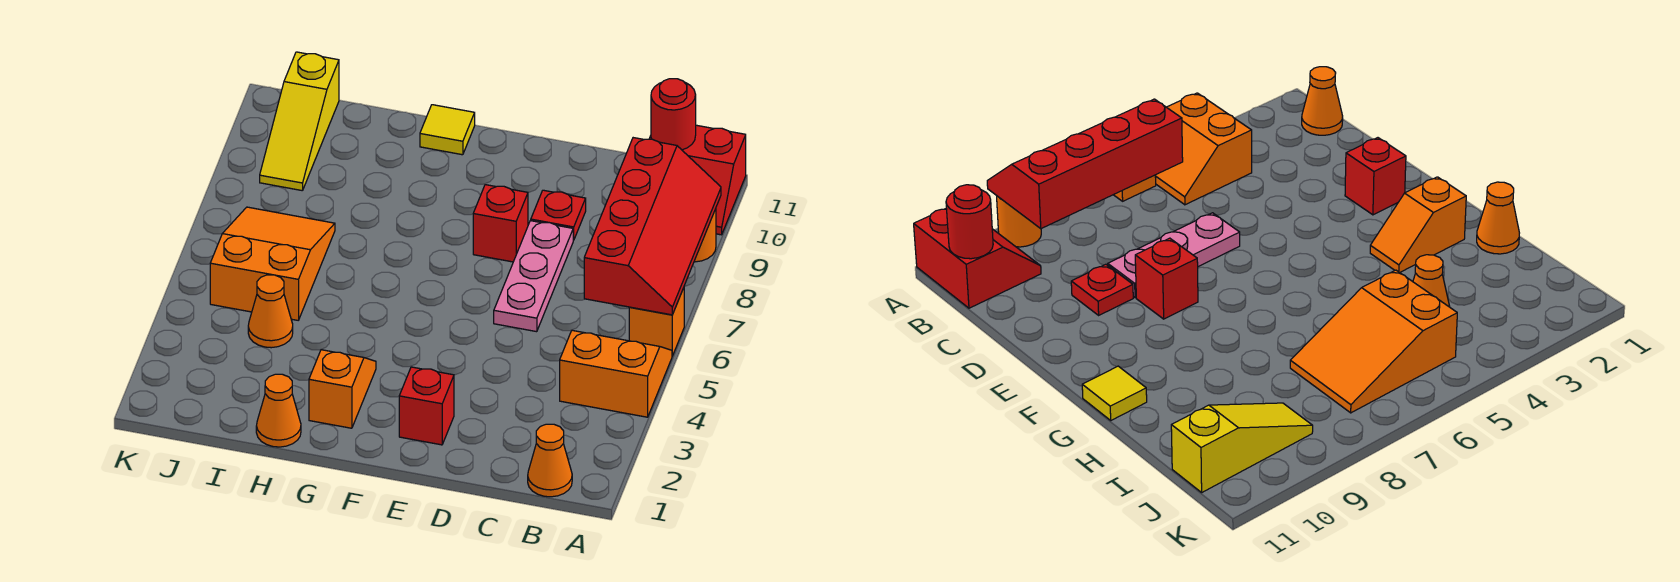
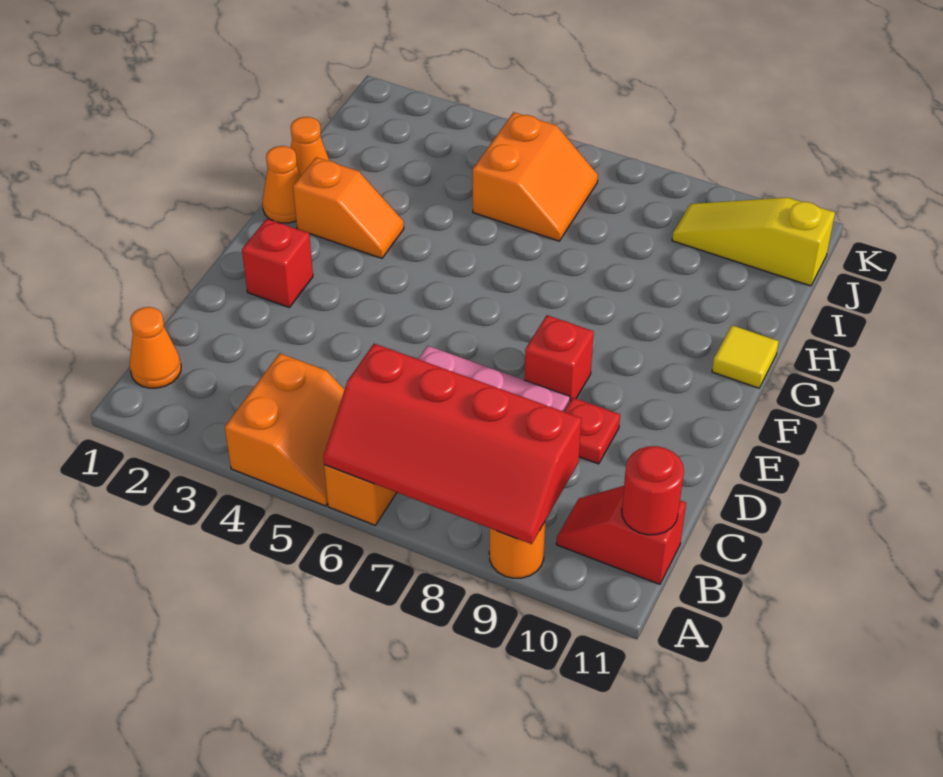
red slope A10:B11 level 1 top 11 -> red slope B10:B11 level 1 top 11
orange cone I4 level 1 -> orange cone G1 level 1
orange slope I5:J7 level 1 top 5 -> orange slope I5:J6 level 1 top 5

